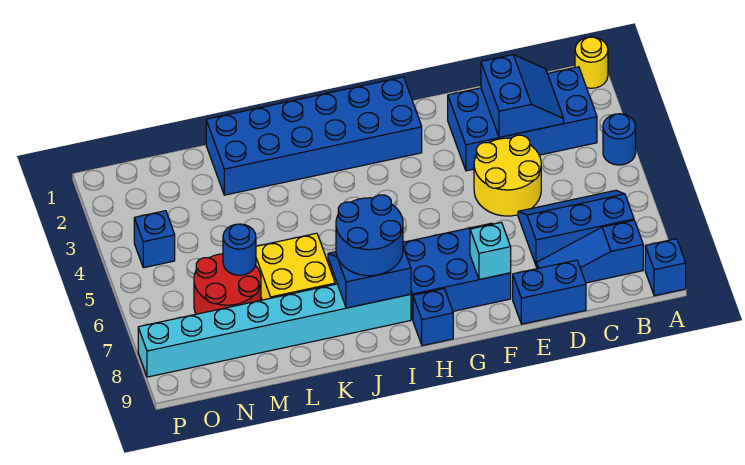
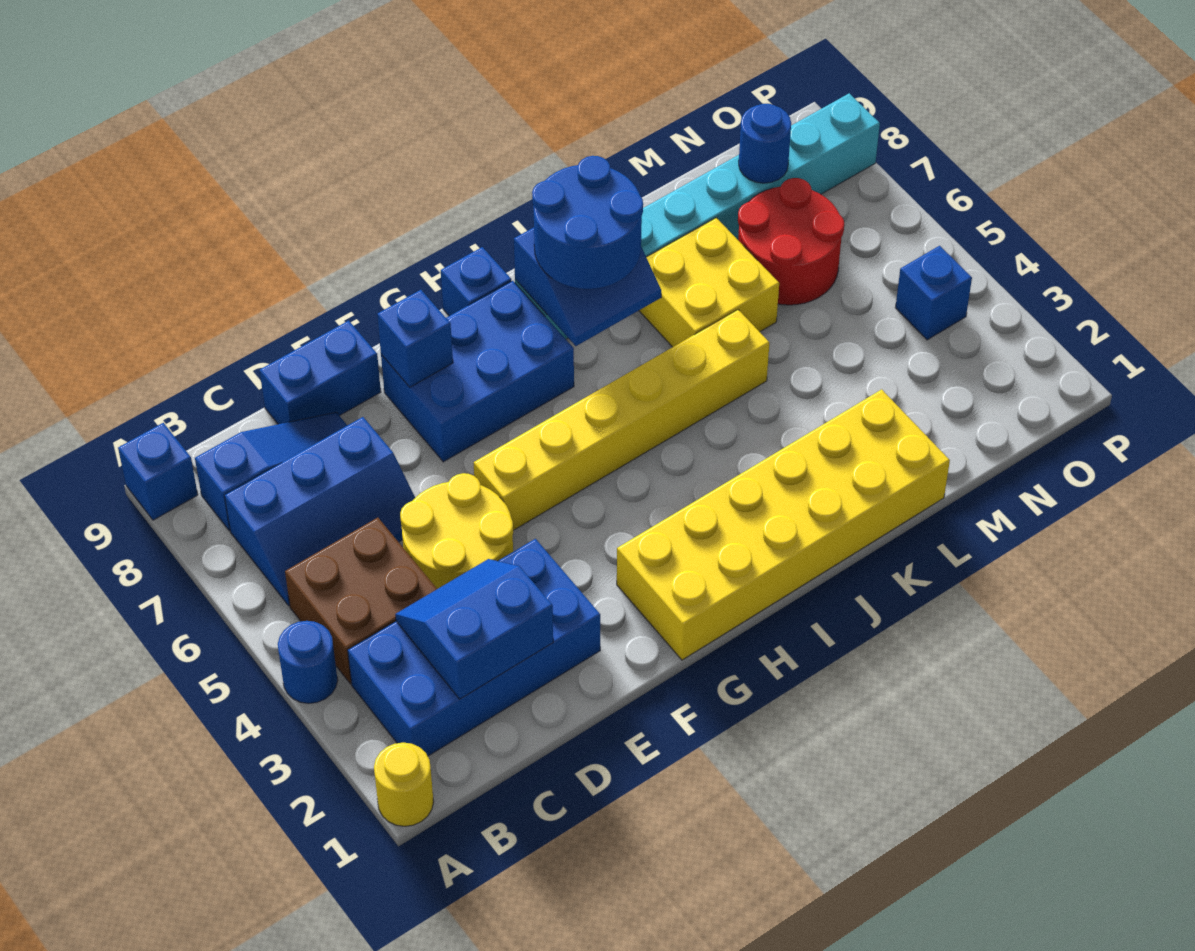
none -> brown brick B4:C5 level 1
blue slope C2:D3 level 2 top D -> blue slope C2:D3 level 2 top 2
none -> yellow brick F5:K5 level 1
cyan brick F8 level 2 -> blue brick F8 level 2
blue brick G1:L2 level 1 -> yellow brick G1:L2 level 1
blue round brick M6 level 2 -> blue round brick N8 level 2

